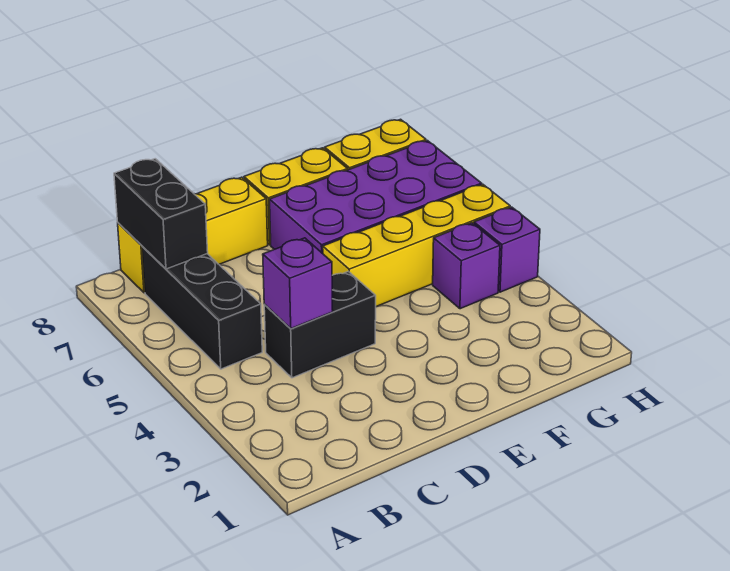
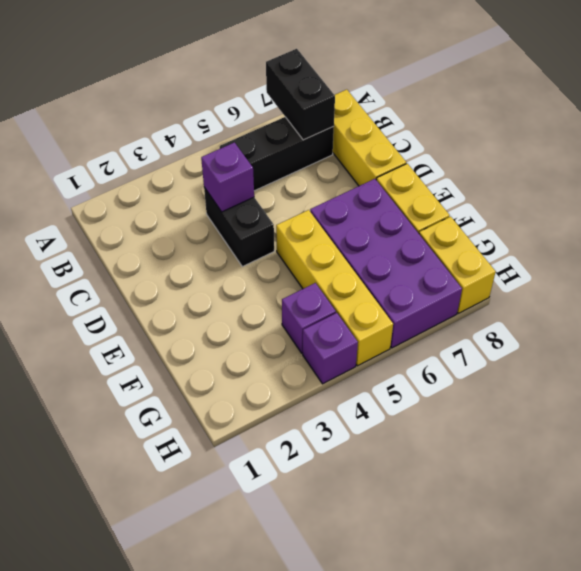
black brick B7:B8 level 2 -> black brick A7:B7 level 2

